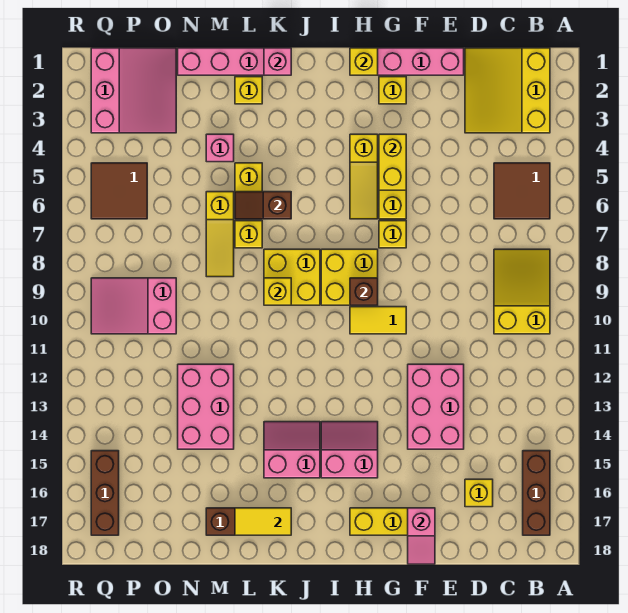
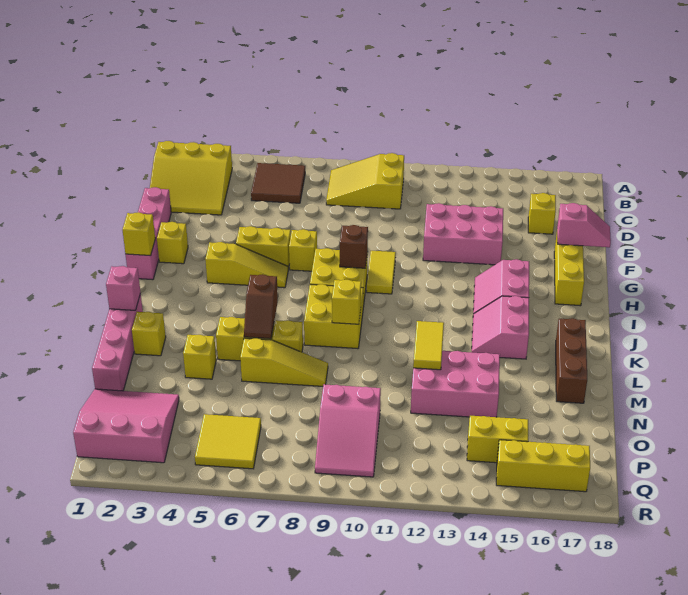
brown brick B15:B17 level 1 -> none
yellow brick G4:G5 level 2 -> yellow brick P14:P15 level 1
yellow tile K17:L17 level 2 -> yellow tile L12:M12 level 2
pink brick M4 level 1 -> yellow brick M4 level 1
brown tile P5:Q6 level 1 -> yellow tile P5:Q6 level 1
brown brick Q15:Q17 level 1 -> yellow brick Q15:Q17 level 1

